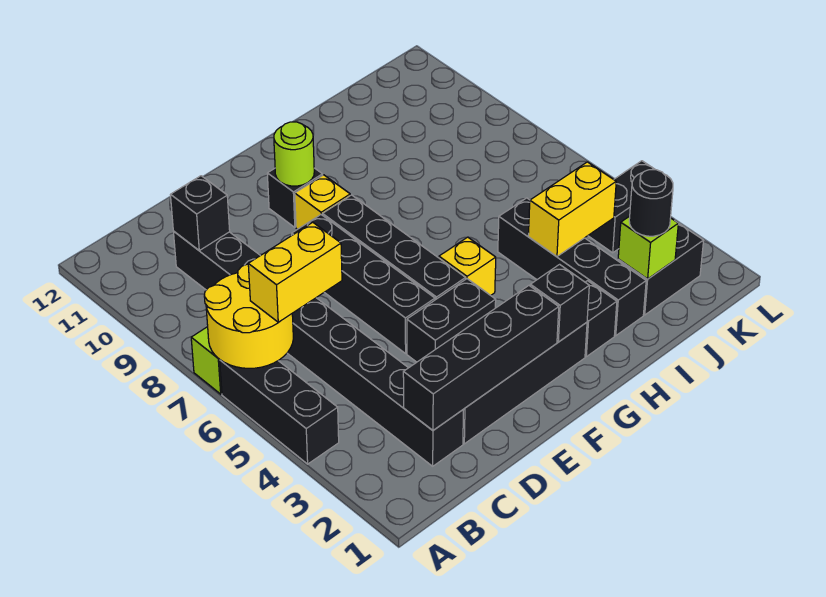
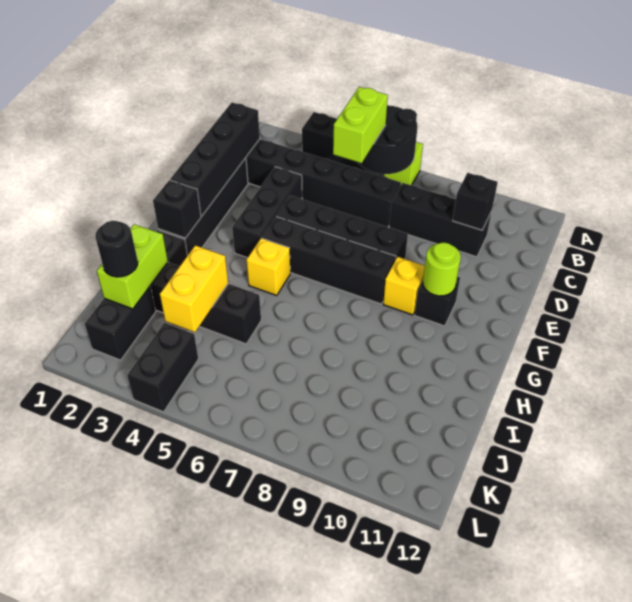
yellow round brick A6:B7 level 2 -> black round brick A6:B7 level 2
yellow brick B6:C6 level 3 -> lime brick B6:C6 level 3
black brick E4:F4 level 1 -> black brick D4:F4 level 1
lime brick J2 level 2 -> lime brick I2:J2 level 2

